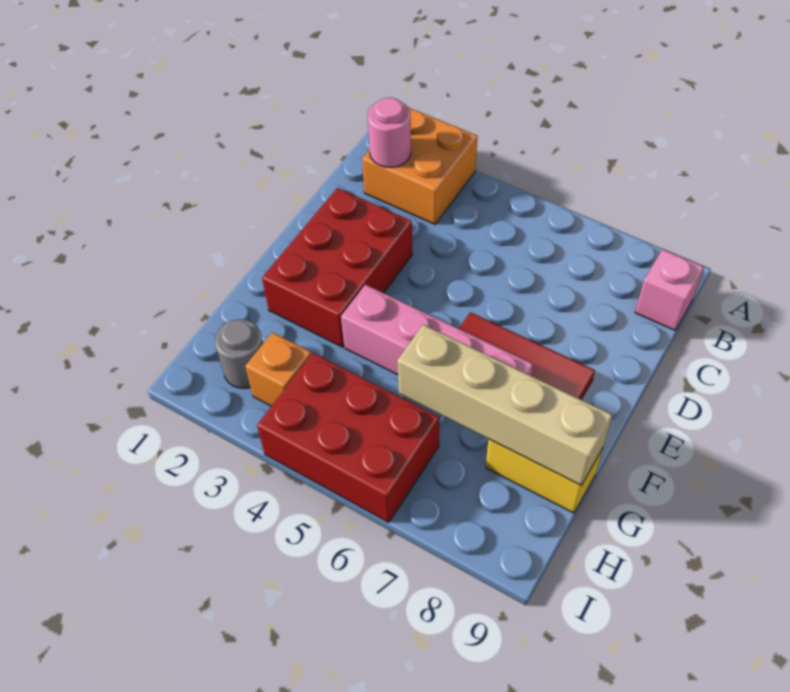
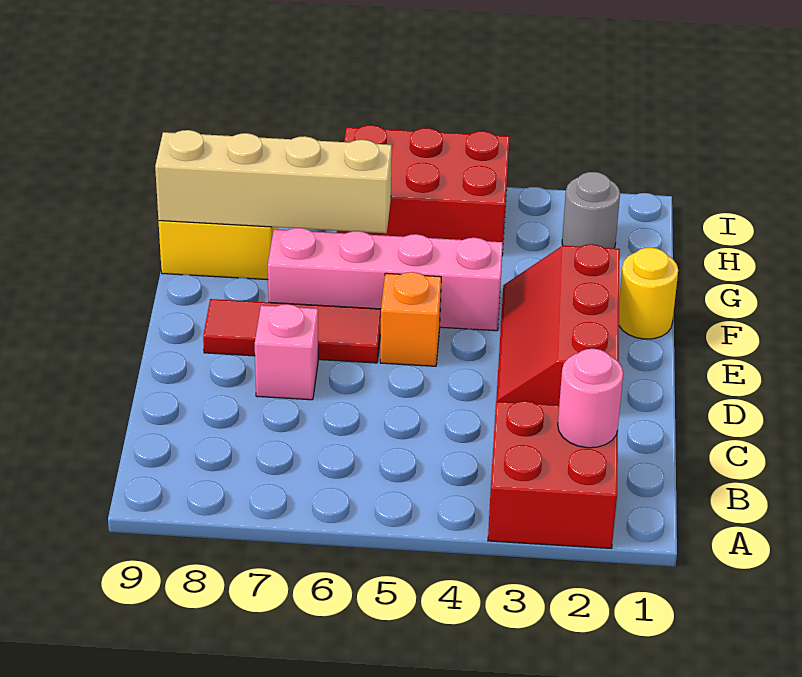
orange brick A2:B3 level 1 -> red brick A2:B3 level 1
pink brick B9 level 1 -> pink brick D7 level 1
red brick D2:F3 level 1 -> red slope D2:F3 level 1 top 2
none -> yellow round brick F1 level 1
orange brick H3 level 1 -> orange brick E5 level 1

